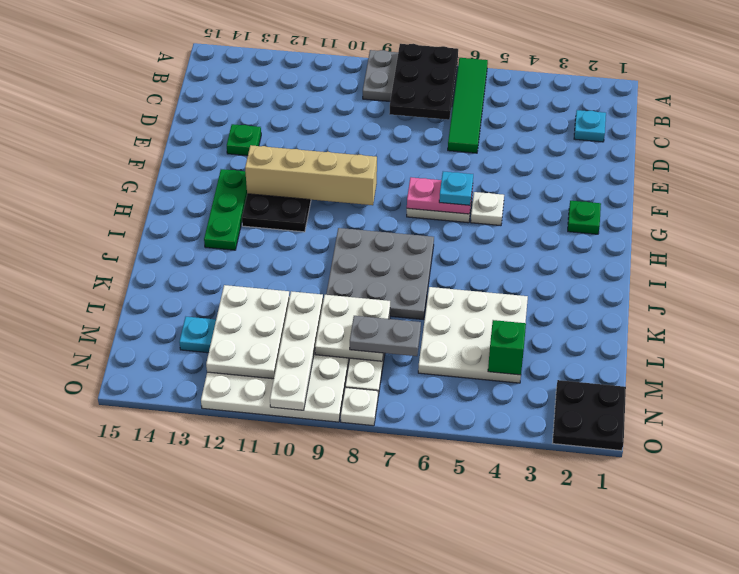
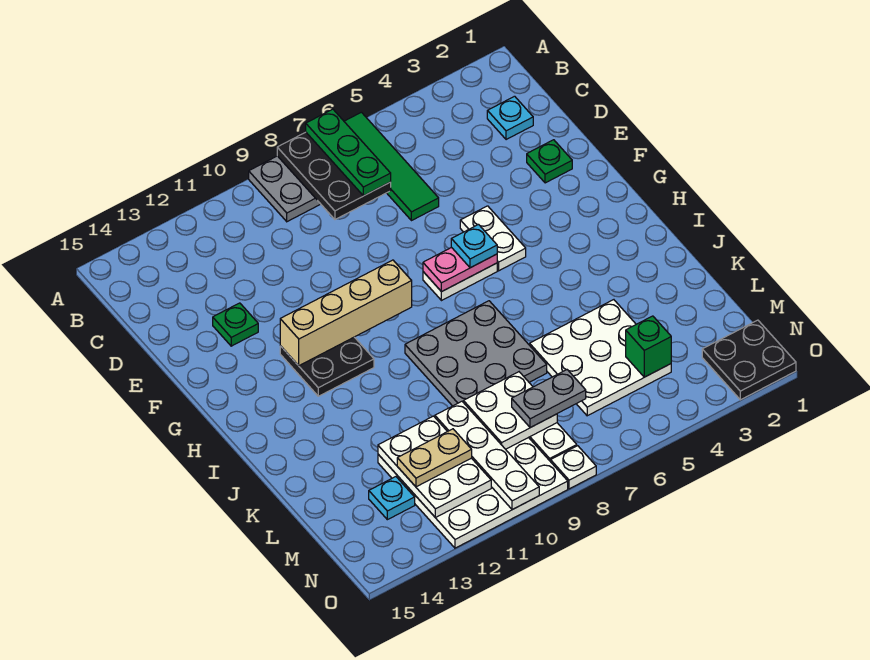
green plate G2 level 1 -> green plate E2 level 1
white plate G5 level 1 -> white plate F5:G5 level 1
green plate G13:I13 level 1 -> green plate A7:C7 level 3
none -> tan plate M11:M12 level 3

